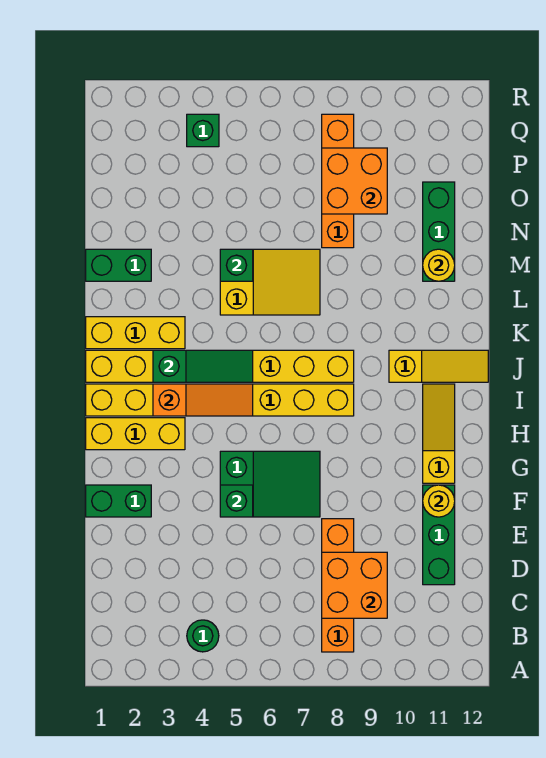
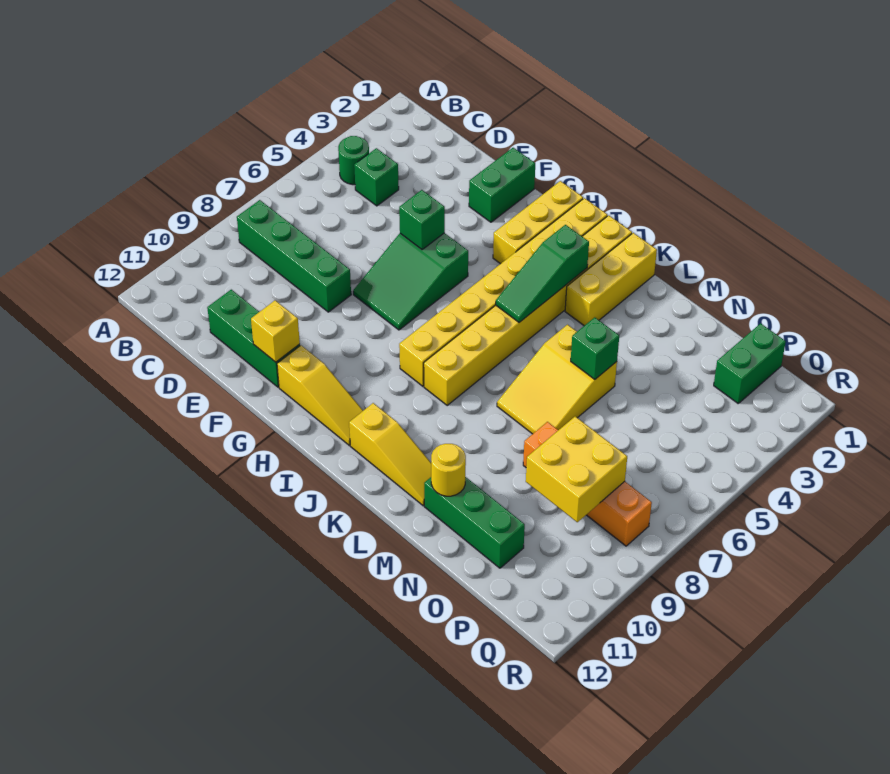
orange brick B8:E8 level 1 -> green brick B8:E8 level 1
orange brick C8:D9 level 2 -> none
yellow round brick F11 level 2 -> yellow brick F11 level 2
orange slope I3:I5 level 2 top 3 -> none
yellow slope J10:J12 level 1 top 10 -> yellow slope J11:L11 level 1 top J
green brick M1:M2 level 1 -> green brick P1:P2 level 1
orange brick O8:P9 level 2 -> yellow brick O8:P9 level 2
green brick Q4 level 1 -> green brick C4 level 1

